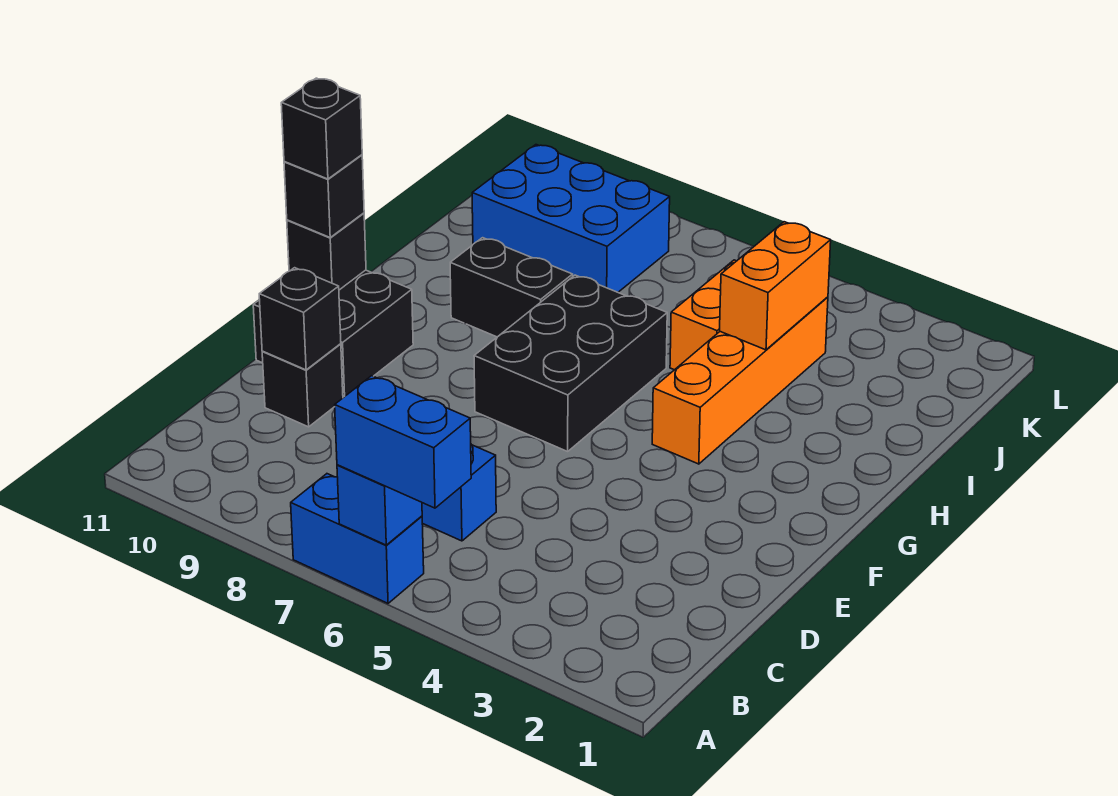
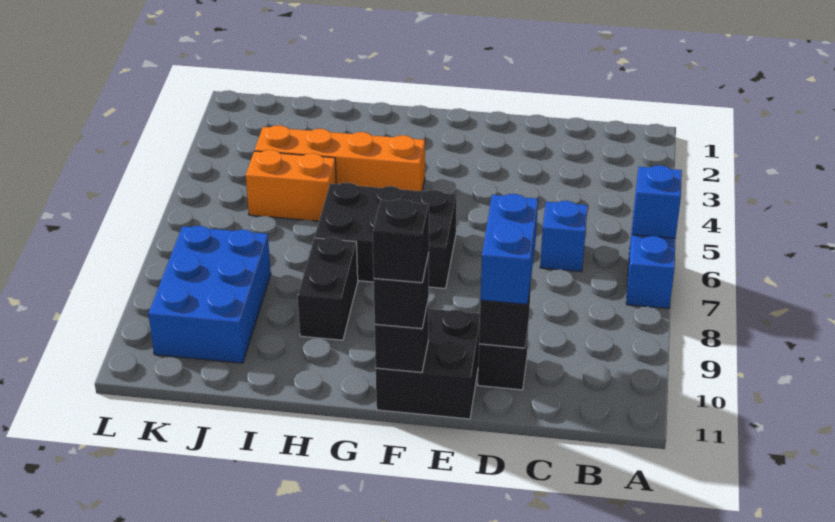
blue brick A5:A6 level 3 -> blue brick D9:D10 level 3
orange brick I4:J4 level 2 -> none

